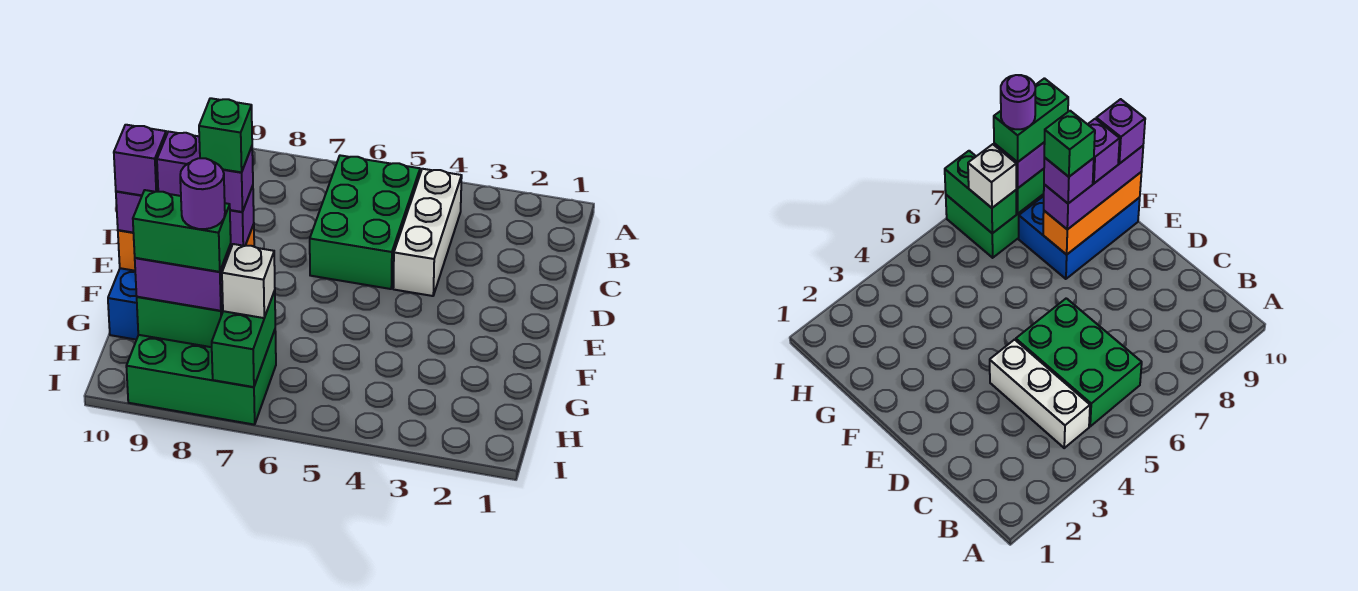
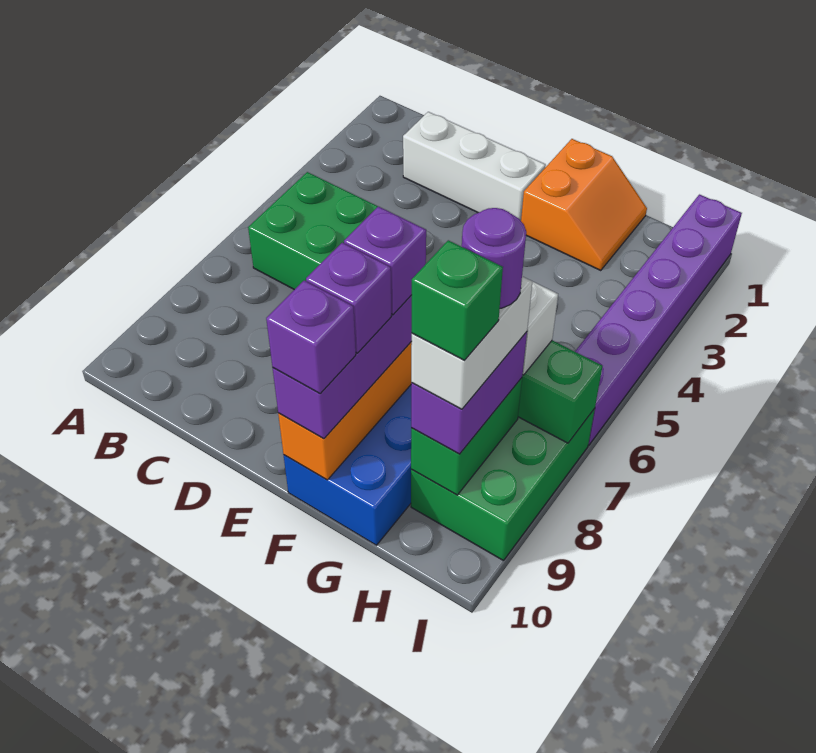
white brick B4:D4 level 1 -> white brick C2:E2 level 1
none -> orange slope F1:G2 level 1 top F
green brick F8 level 5 -> green brick H9 level 5
green brick H8:H9 level 4 -> white brick H8:H9 level 4
none -> purple brick I1:I6 level 1

